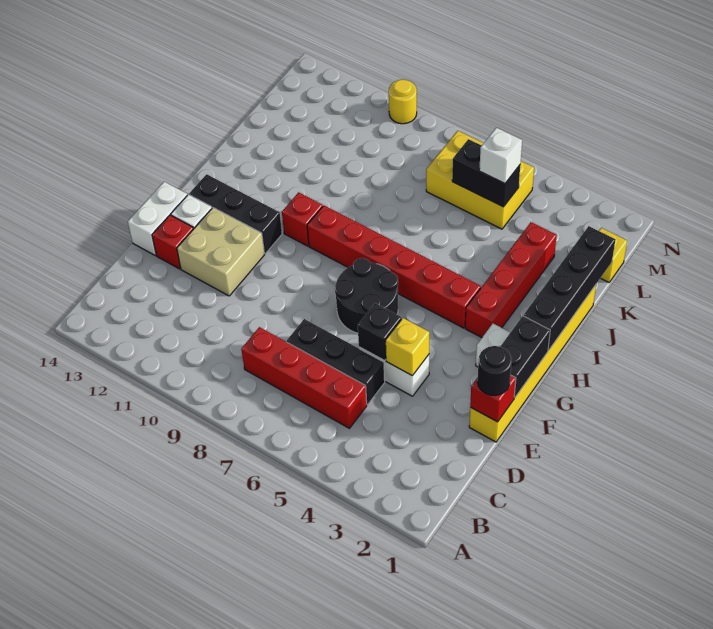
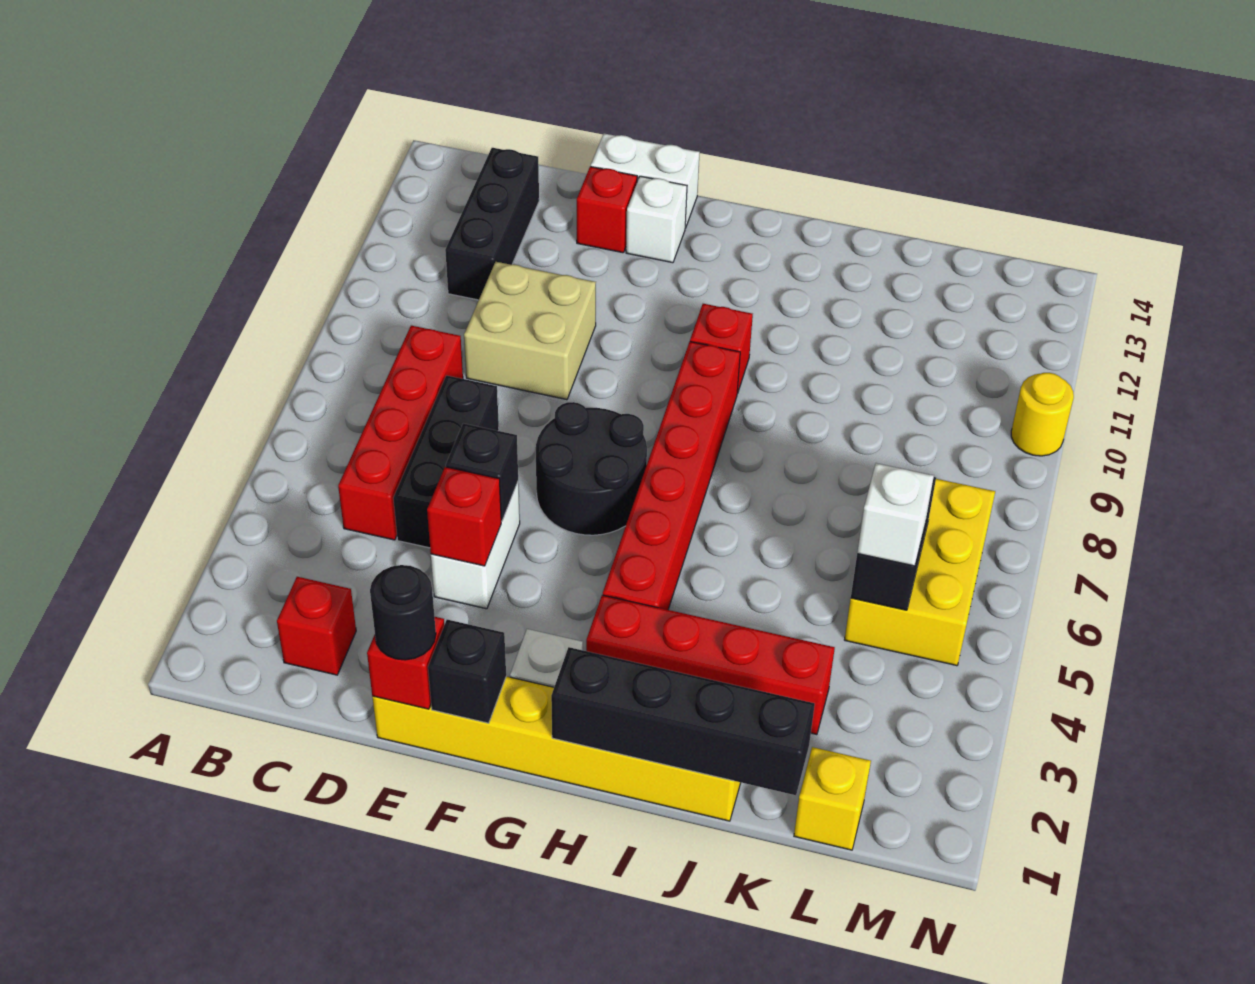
none -> red brick C2 level 1
yellow brick E4 level 2 -> red brick E4 level 2
tan brick E11:F12 level 1 -> tan brick D9:E10 level 1
black brick F1:G1 level 2 -> black brick F1 level 2
black brick G11:G13 level 1 -> black brick C11:C13 level 1

